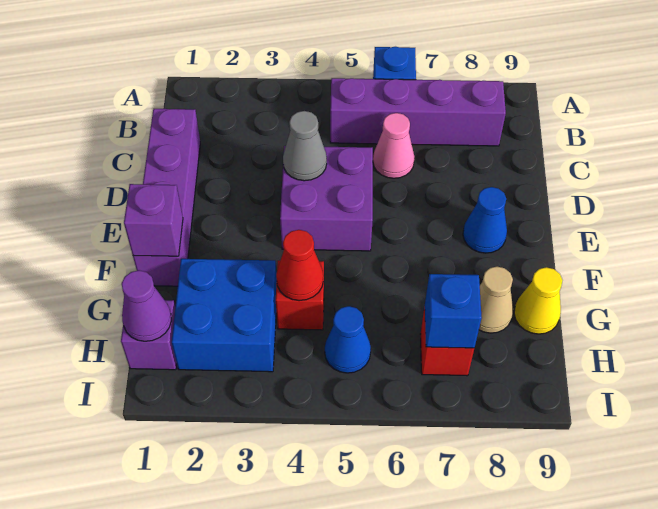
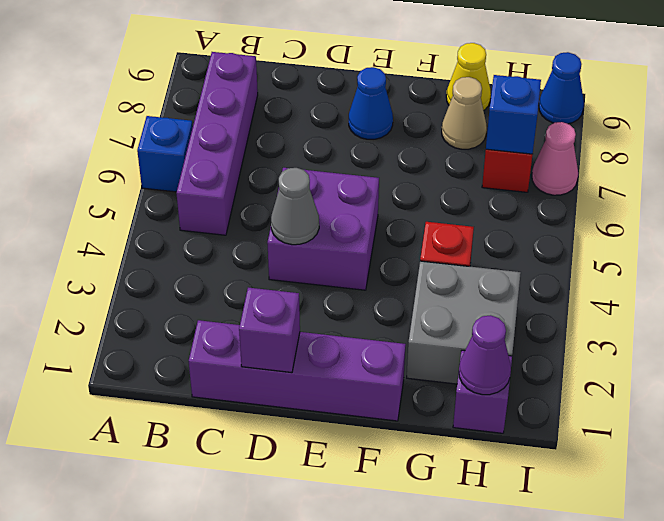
pink cone C6 level 1 -> pink cone I7 level 1
purple brick F1 level 2 -> purple brick D1 level 2
blue brick G2:H3 level 1 -> grey brick G2:H3 level 1
red cone G4 level 2 -> none
blue cone H5 level 1 -> blue cone I9 level 1

